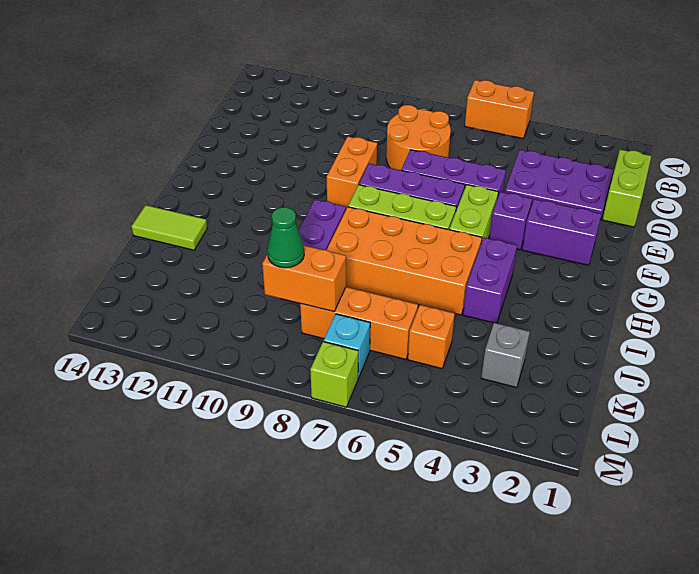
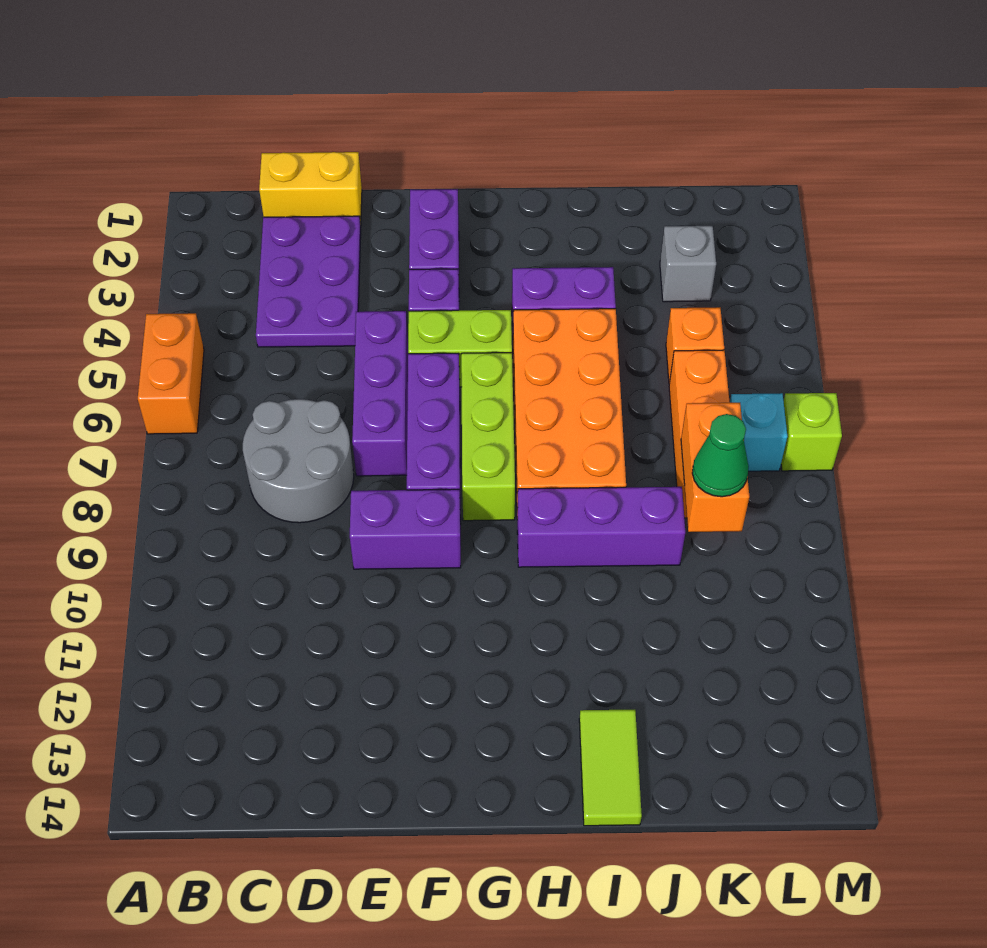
lime brick C1:D1 level 1 -> yellow brick C1:D1 level 1
orange round brick C7:D8 level 1 -> grey round brick C7:D8 level 1
orange brick E9:F9 level 1 -> purple brick E9:F9 level 1

